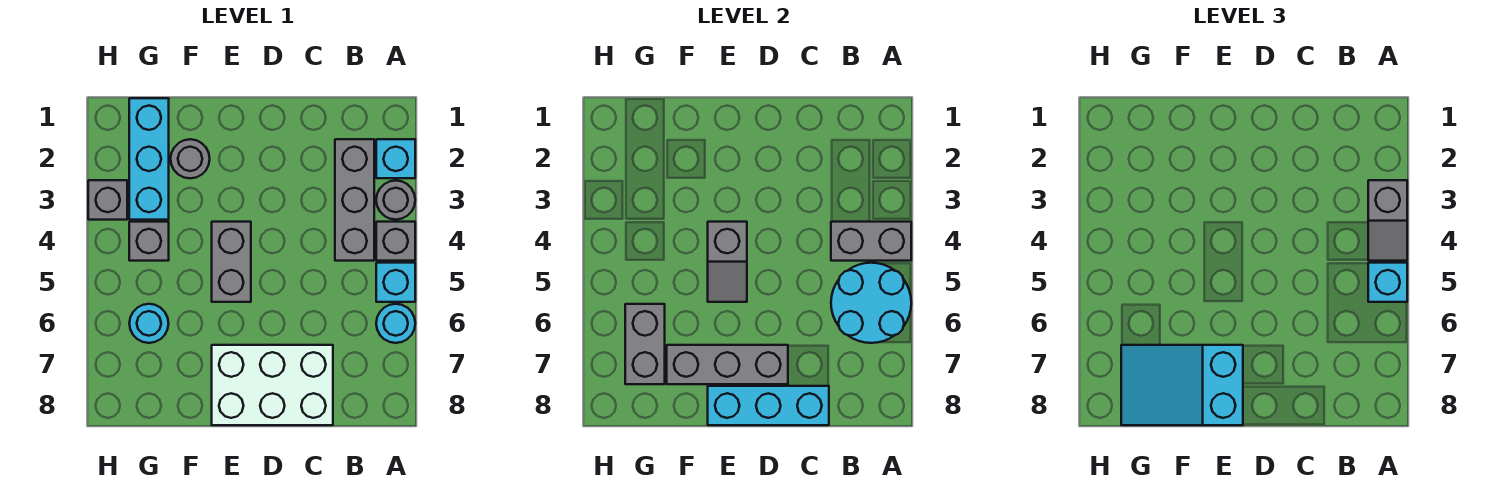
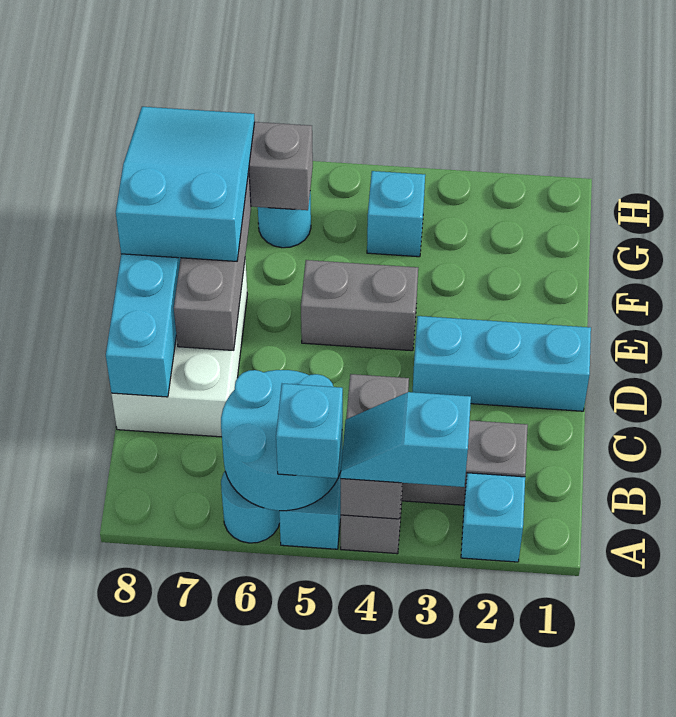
grey round brick A3 level 1 -> none
grey slope A3:A4 level 3 top 3 -> cyan slope A3:A4 level 3 top 3
grey slope E4:E5 level 2 top 4 -> none
grey round brick F2 level 1 -> none
cyan brick G1:G3 level 1 -> cyan brick D1:D3 level 1
grey brick G4 level 1 -> cyan brick G4 level 1
grey brick H3 level 1 -> none

